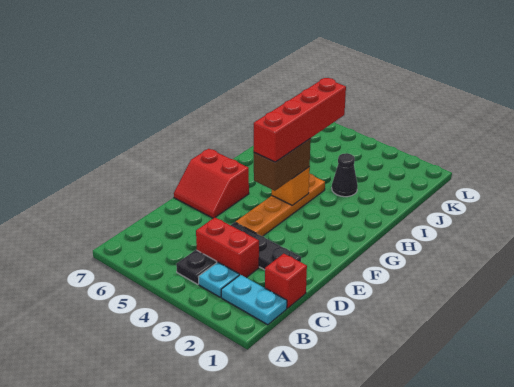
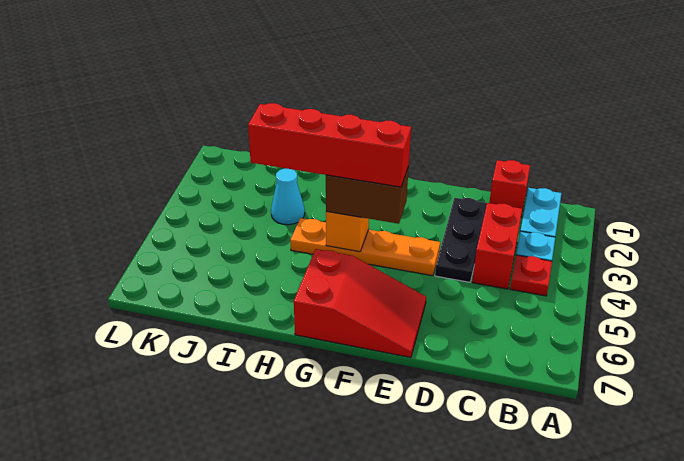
black plate B4 level 1 -> red plate B4 level 1
red slope E6:F7 level 1 top F -> red slope E6:G7 level 1 top G
black cone I3 level 1 -> cyan cone I3 level 1

